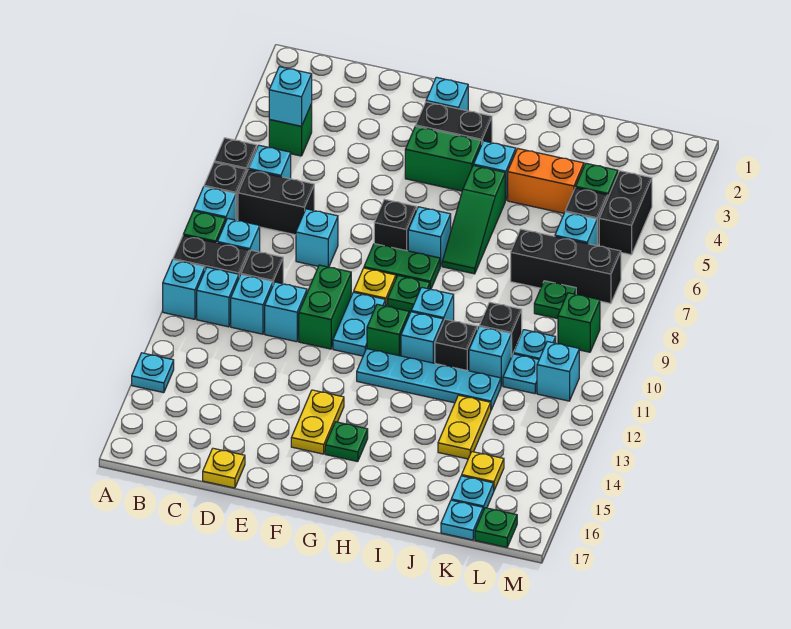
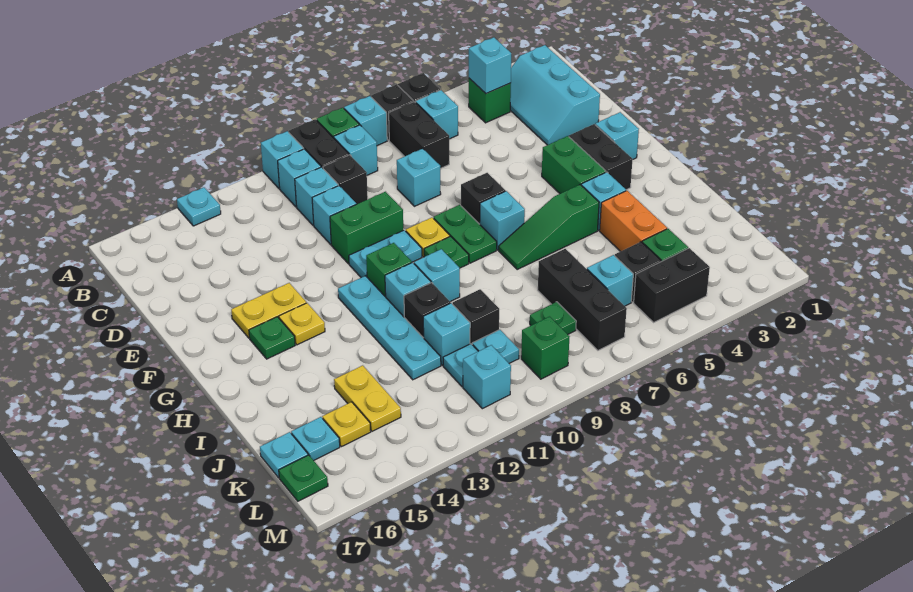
none -> cyan slope B2:D3 level 1 top 2
yellow plate D17 level 1 -> yellow plate G14 level 1
yellow plate J13:J14 level 1 -> yellow plate J14:K14 level 1

